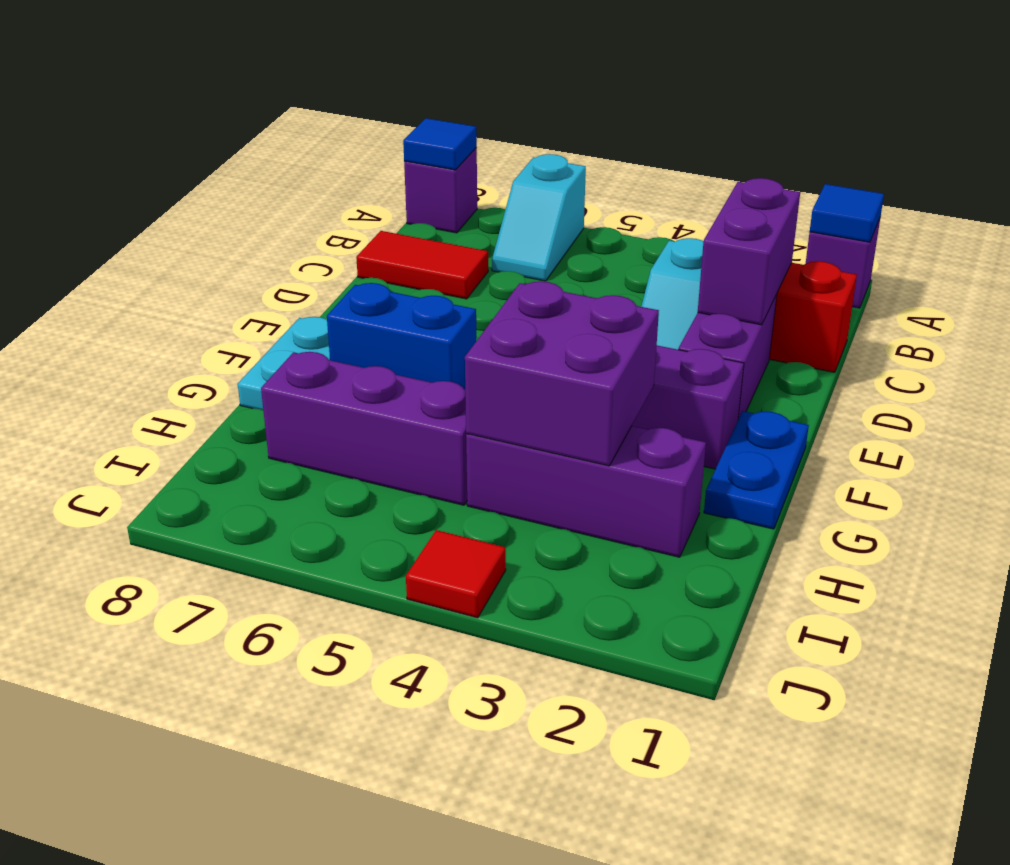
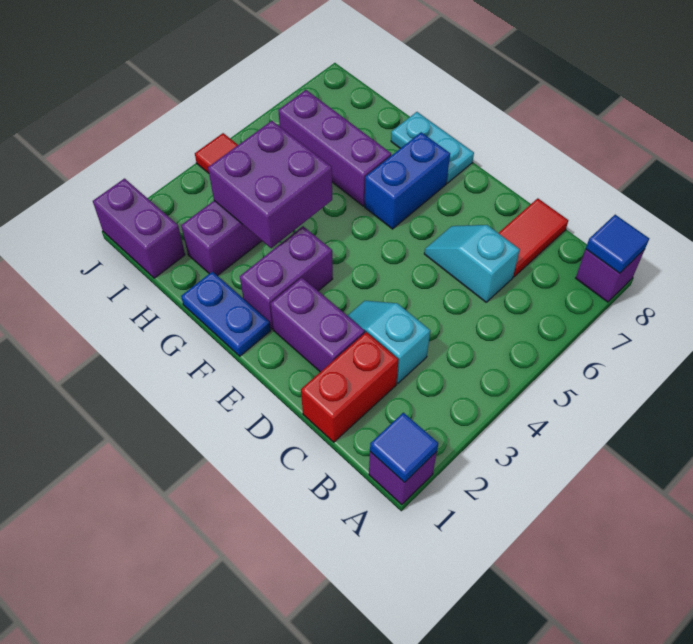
cyan slope A6:B6 level 1 top A -> cyan slope C6:D6 level 1 top C
purple brick C2:D2 level 2 -> purple brick I1:J1 level 1
purple brick H5:H7 level 1 -> purple brick G6:I6 level 1

